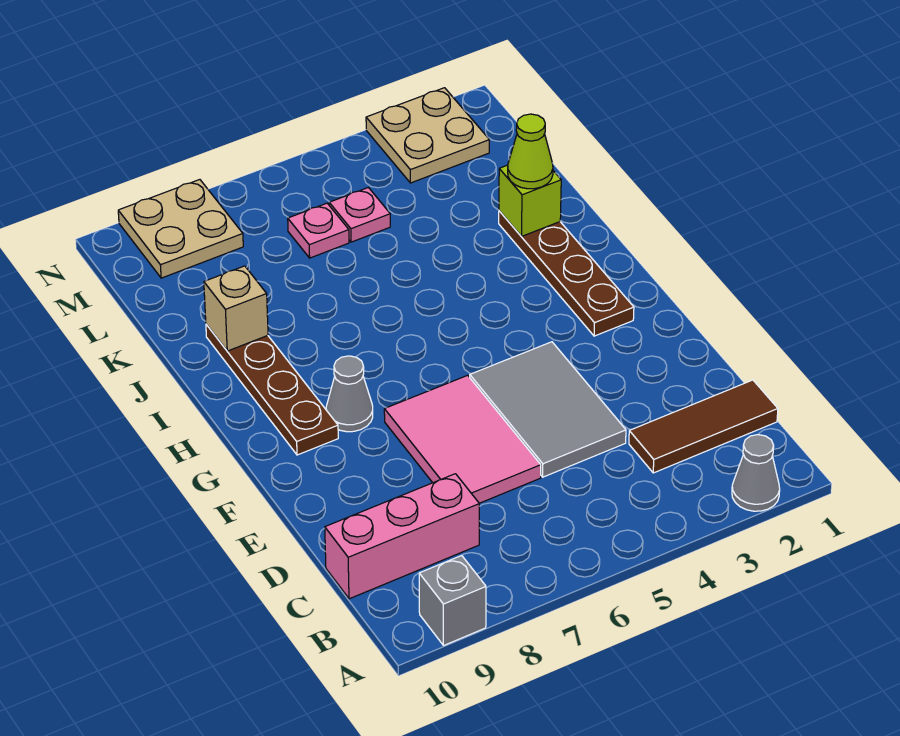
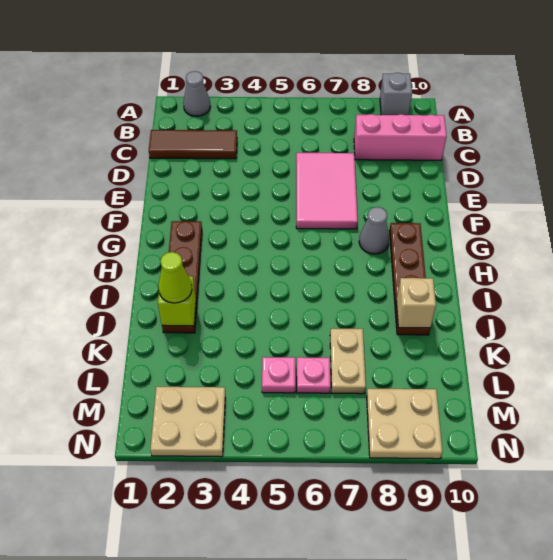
grey tile D4:F5 level 1 -> none
none -> tan plate K7:L7 level 1

